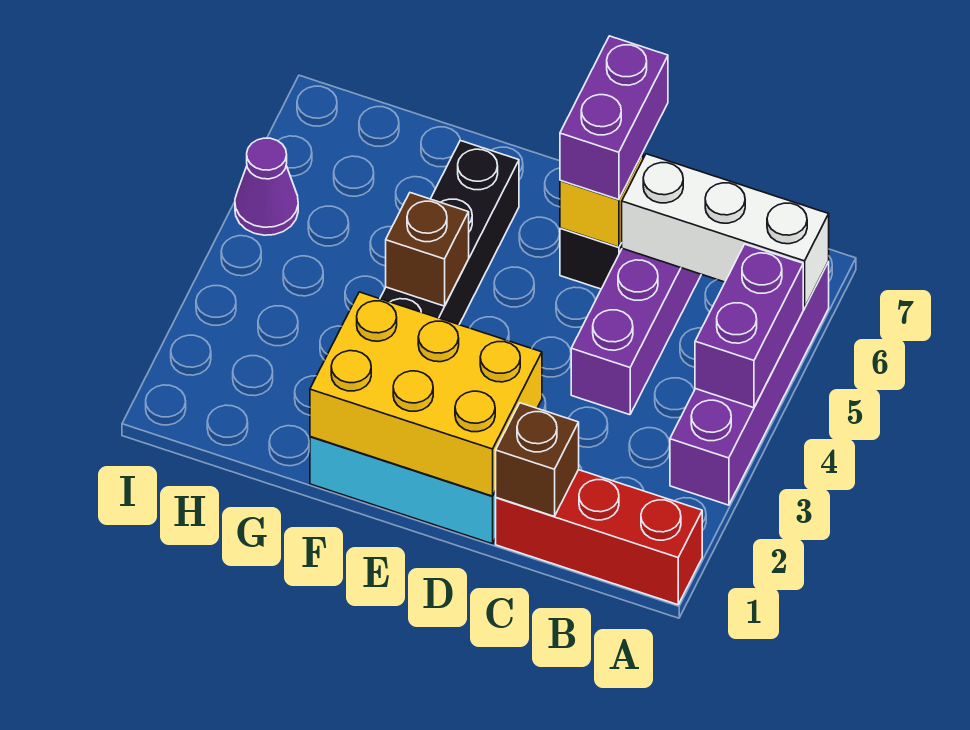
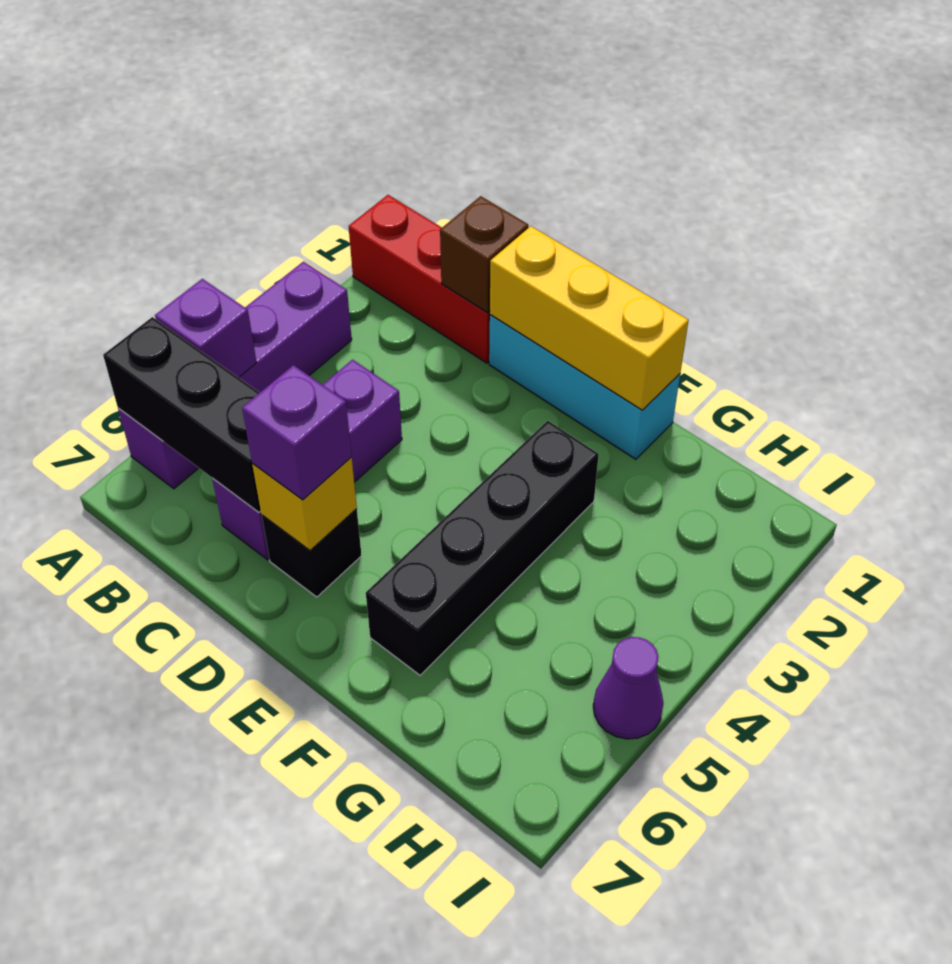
purple brick A4:A5 level 2 -> purple brick A5 level 2
white brick A6:C6 level 2 -> black brick A6:C6 level 2
yellow brick D1:F2 level 2 -> yellow brick D1:F1 level 2
purple brick D6:D7 level 3 -> purple brick D6 level 3
brown brick F4 level 2 -> none

